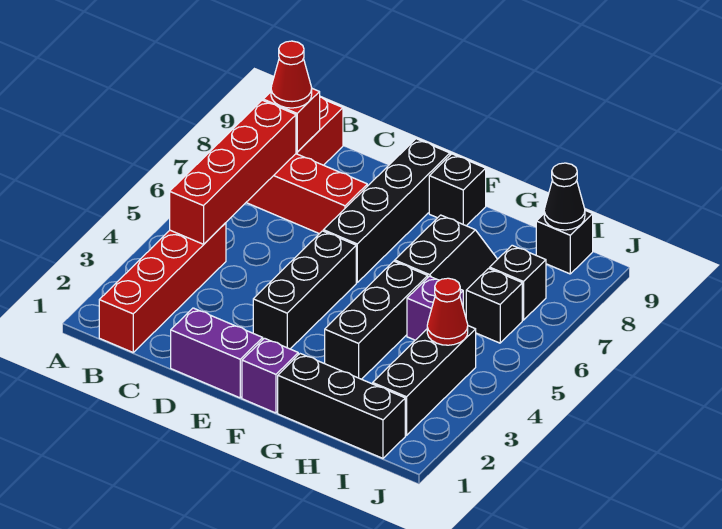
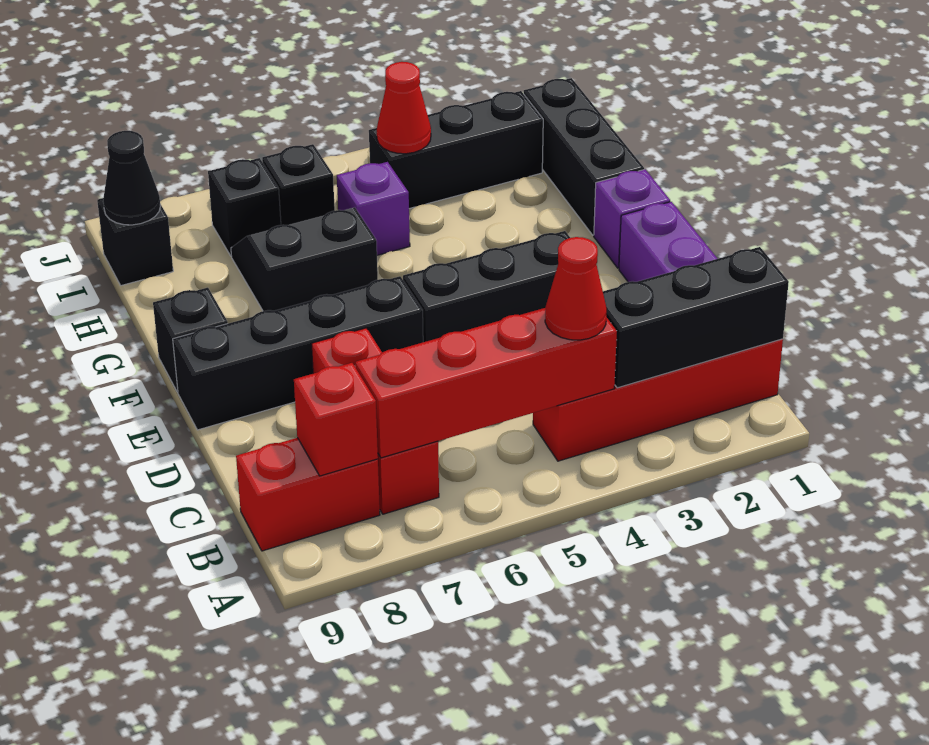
red cone B8 level 3 -> red cone B4 level 3
black brick G3:G5 level 1 -> black brick B1:B3 level 2

